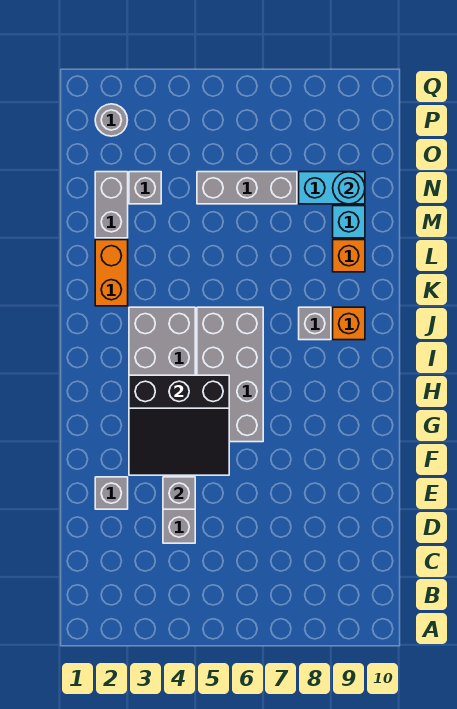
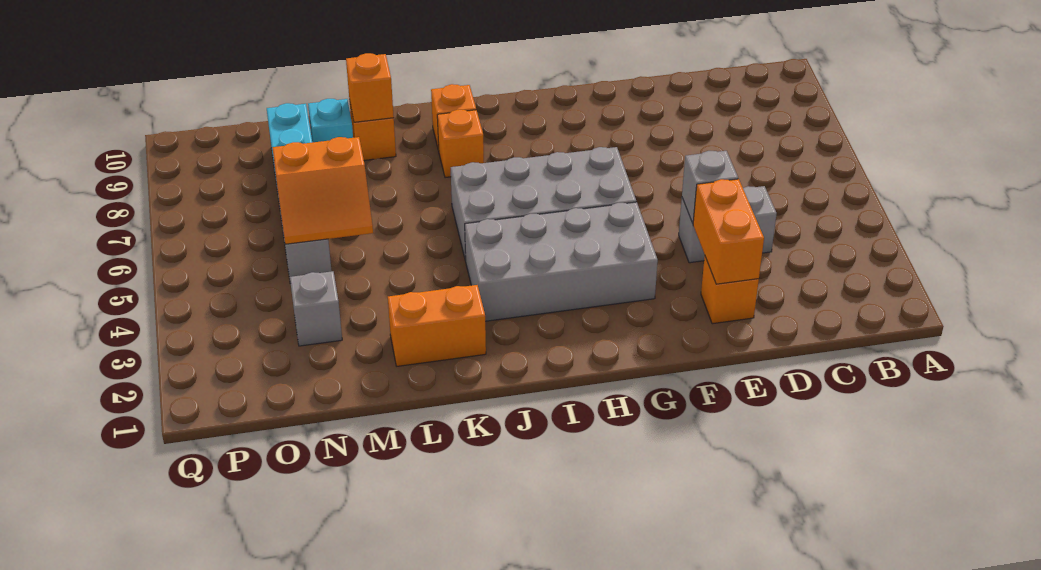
grey brick E2 level 1 -> orange brick E2 level 1
none -> orange brick E2:E3 level 2
black slope F3:H5 level 2 top H -> none
grey brick J8 level 1 -> orange brick J8 level 1
none -> orange brick L9 level 2
grey brick M2:N2 level 1 -> none
none -> orange slope M5:N6 level 2 top 6
cyan round brick N9 level 2 -> none
grey round brick P2 level 1 -> none

